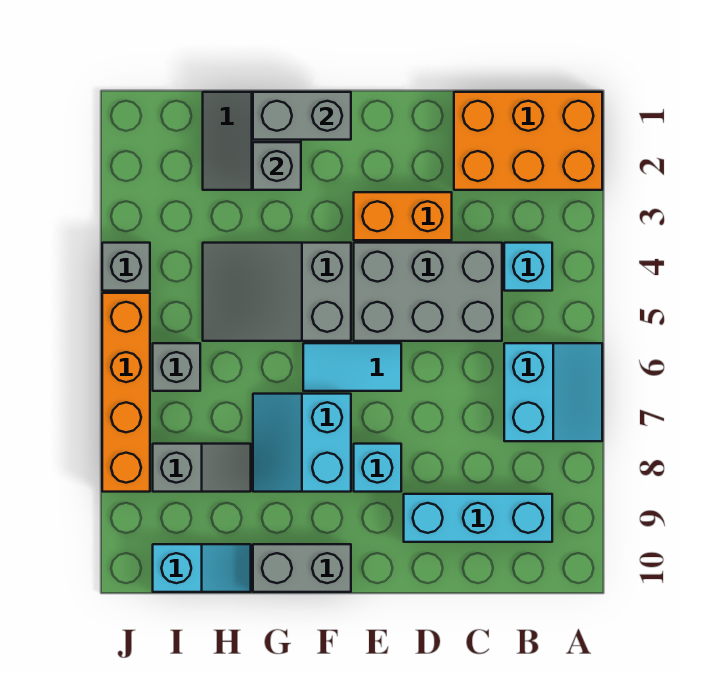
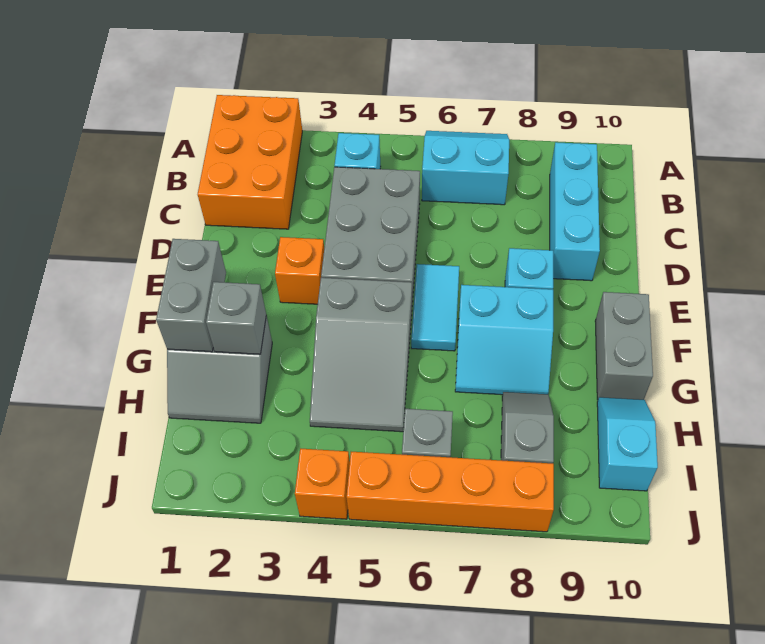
orange brick D3:E3 level 1 -> orange brick E3 level 1
grey brick J4 level 1 -> orange brick J4 level 1

